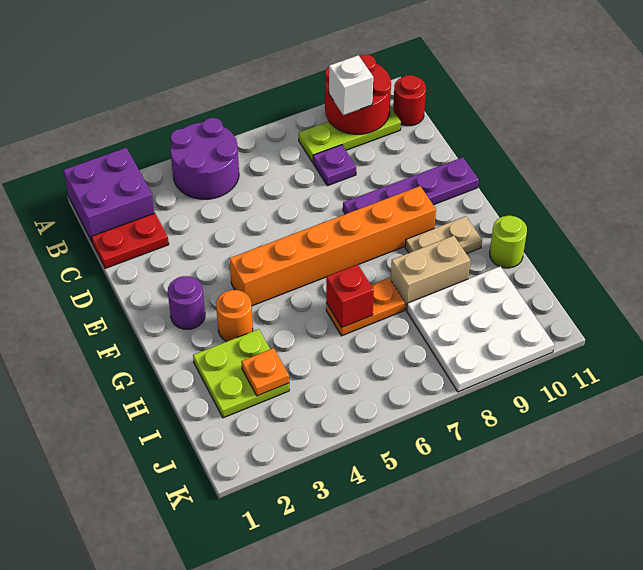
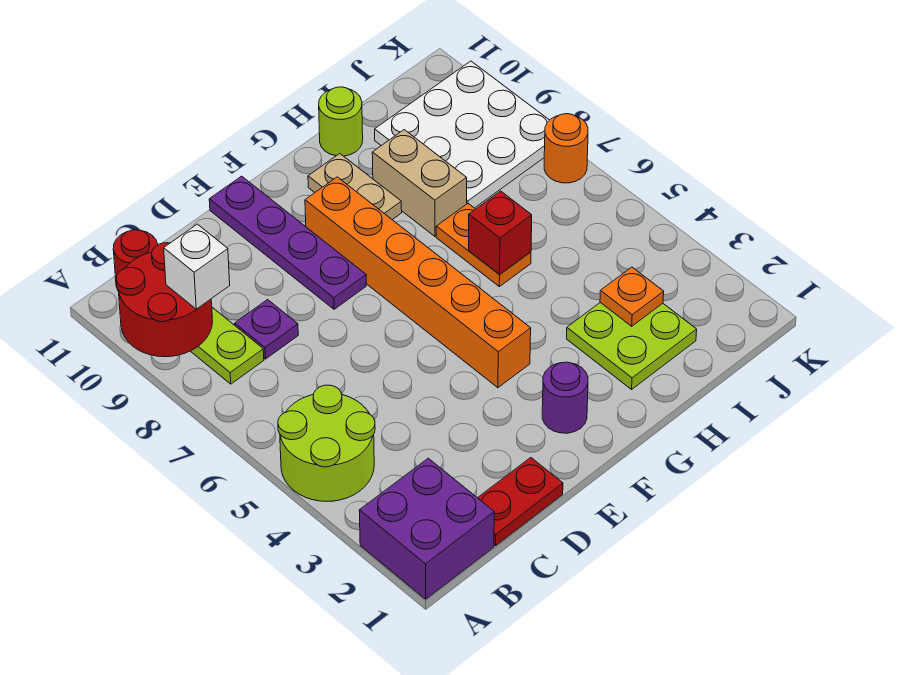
purple round brick A4:B5 level 1 -> lime round brick A4:B5 level 1
red plate C1:C2 level 1 -> red plate C1:D1 level 1
orange round brick G3 level 1 -> orange round brick K7 level 1

